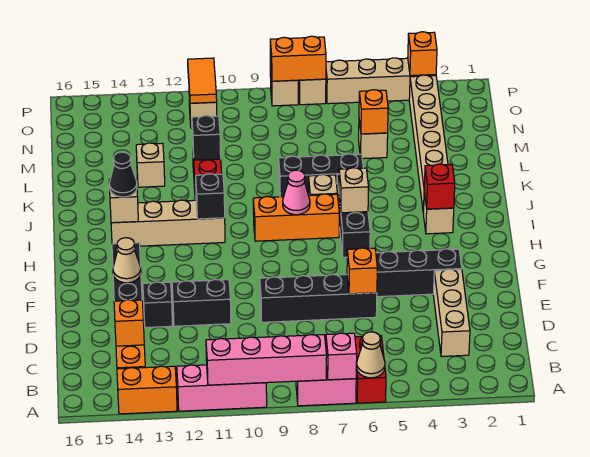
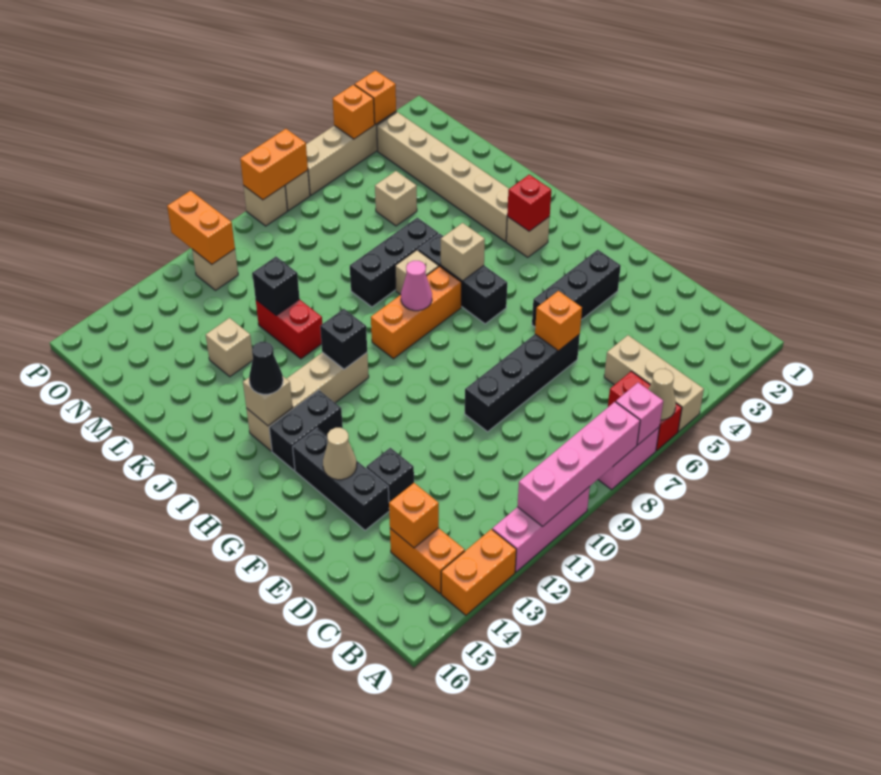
tan brick C3:E3 level 1 -> tan brick A5:C5 level 1
black brick E11:E12 level 1 -> black brick H13:H14 level 1
orange brick M5 level 2 -> orange brick P4 level 2
orange tile O11:P11 level 2 -> orange brick O11:P11 level 2

